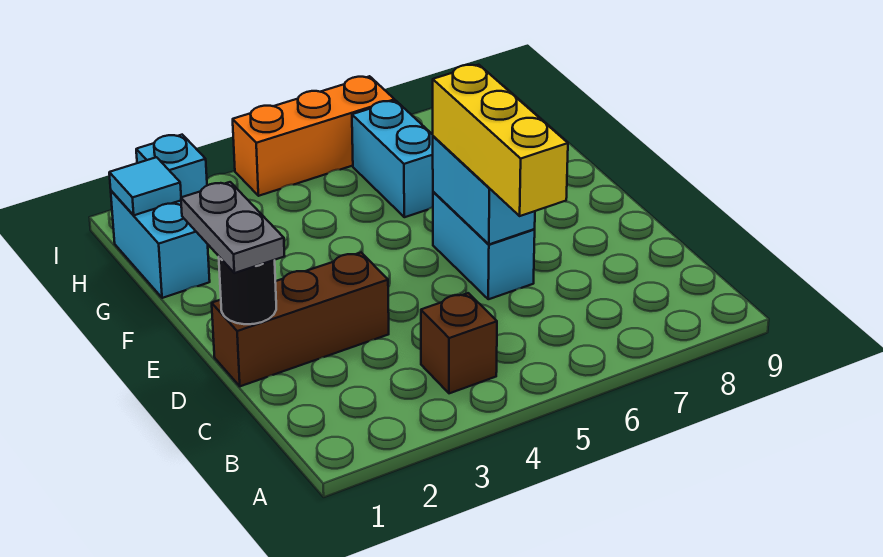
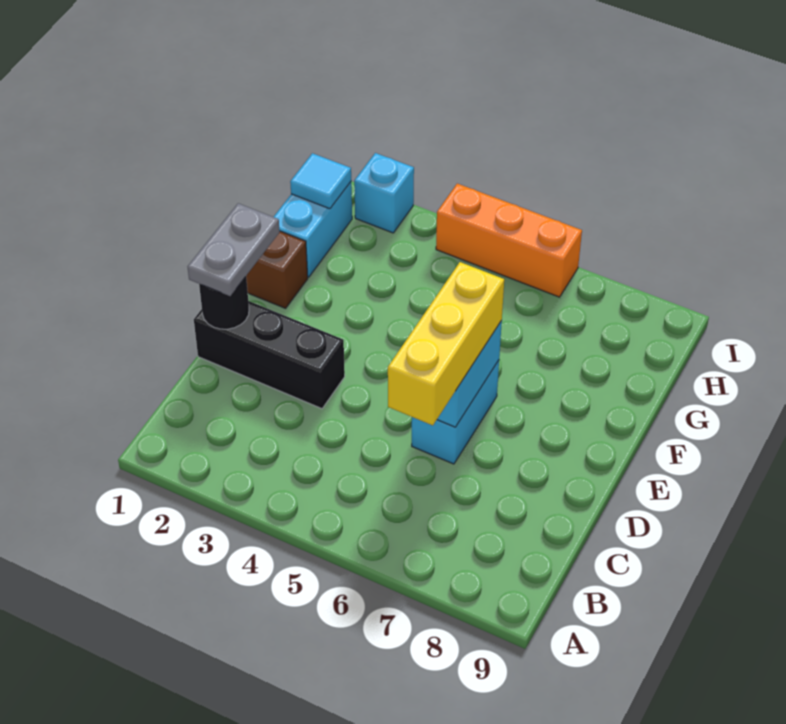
brown brick B4 level 1 -> brown brick F1 level 1
brown brick D1:D3 level 1 -> black brick D1:D3 level 1
cyan brick G6:H6 level 1 -> none

